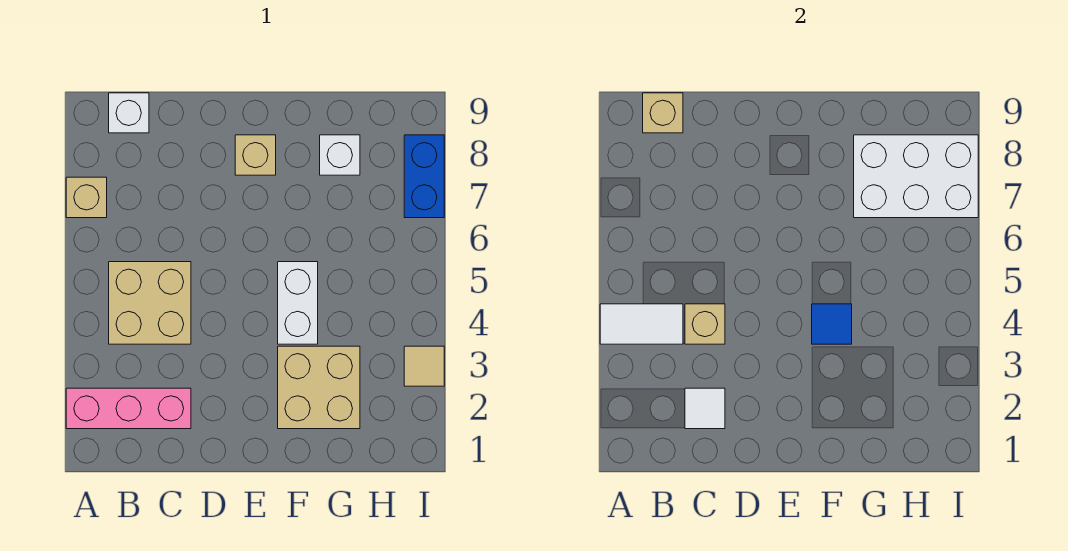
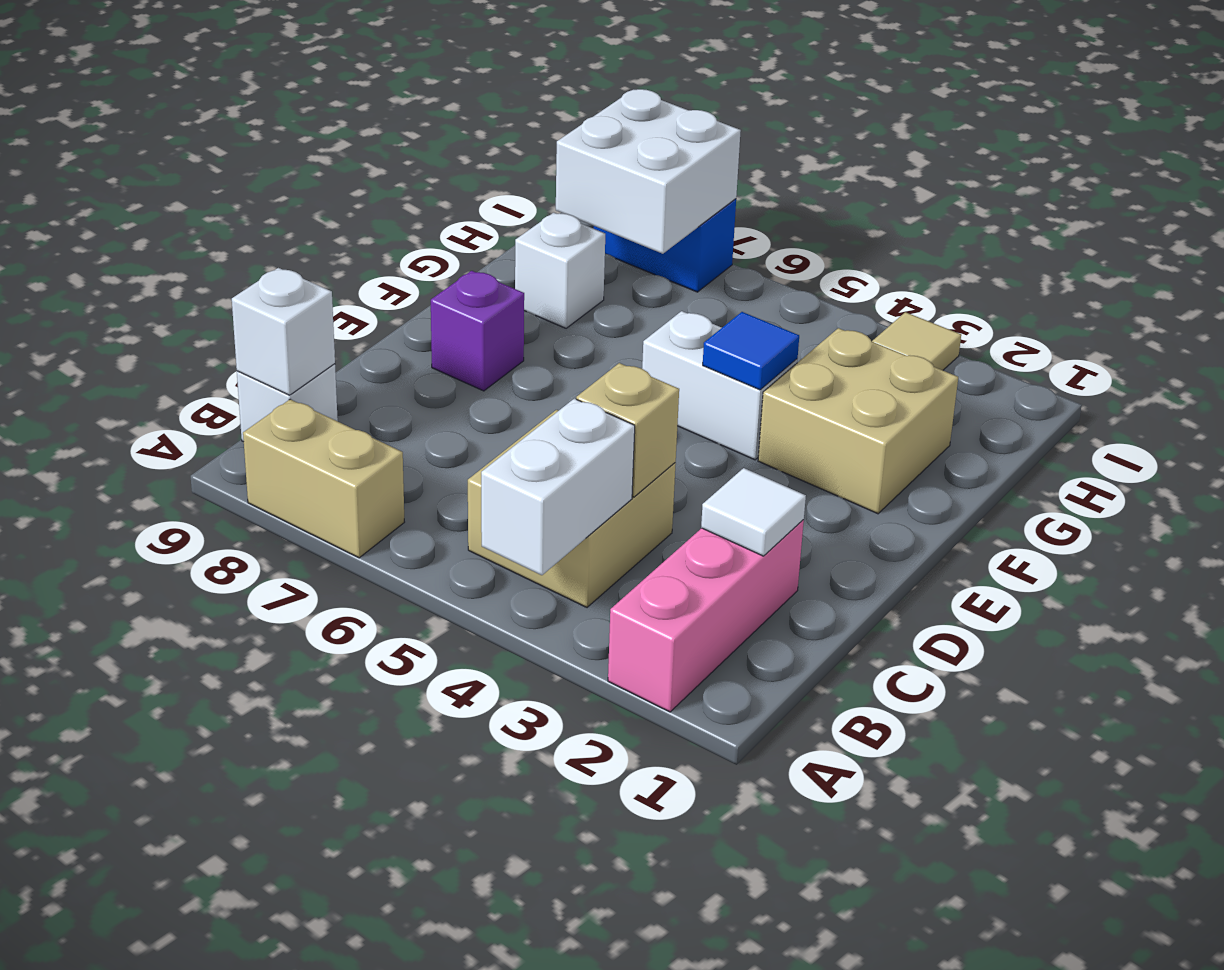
white tile A4:B4 level 2 -> white brick A4:B4 level 2
tan brick A7 level 1 -> tan brick A7:A8 level 1
tan brick B9 level 2 -> white brick B9 level 2
tan brick E8 level 1 -> purple brick E8 level 1
white brick G7:I8 level 2 -> white brick H7:I8 level 2

